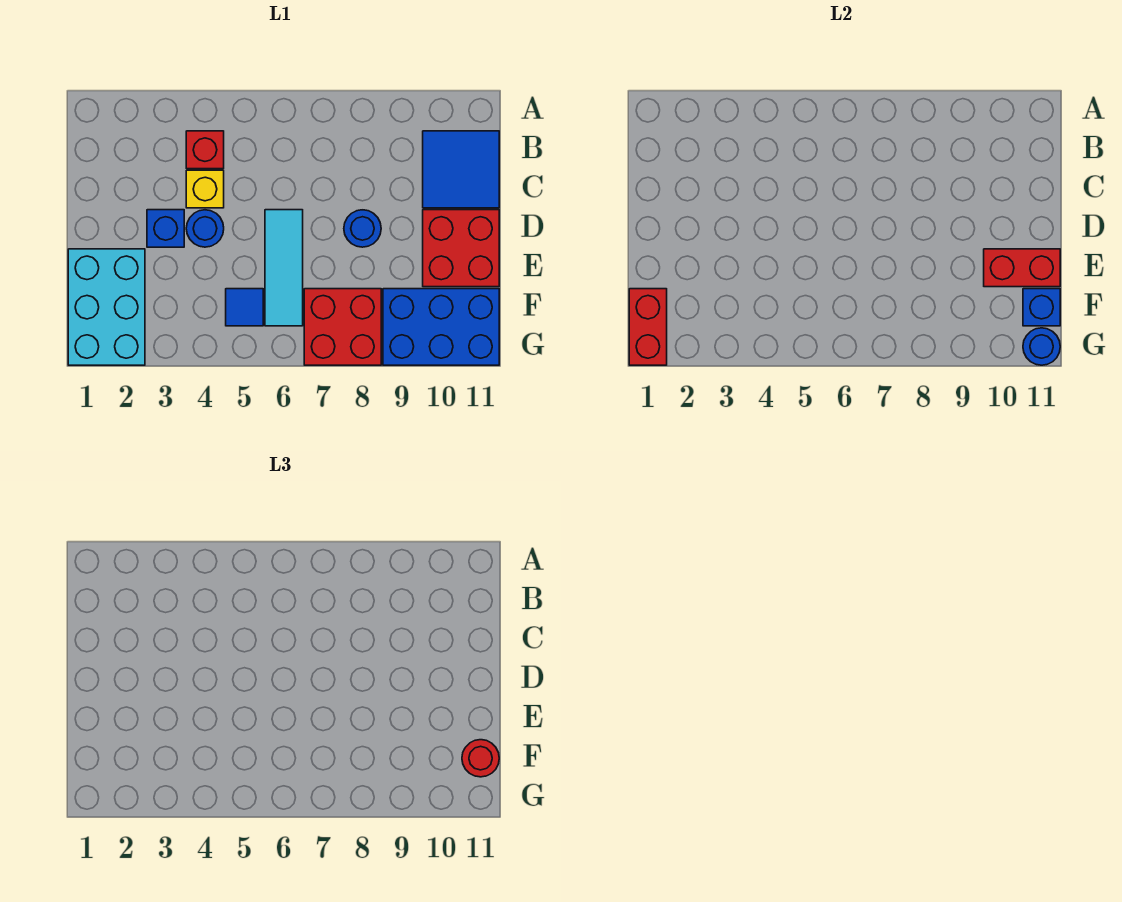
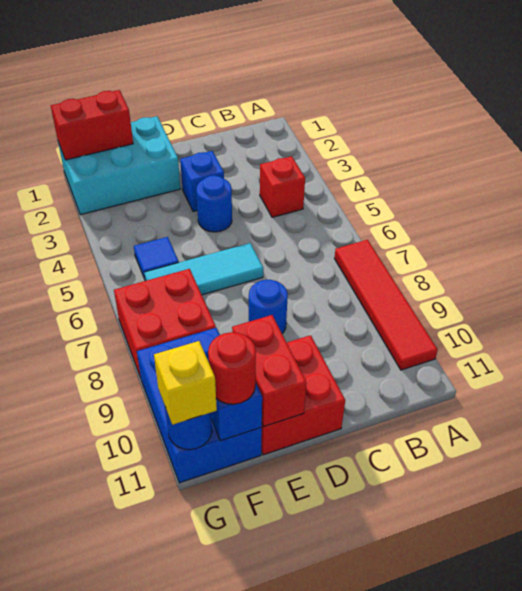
none -> red tile A7:A10 level 1
blue tile B10:C11 level 1 -> none
yellow brick C4 level 1 -> yellow brick G11 level 3

